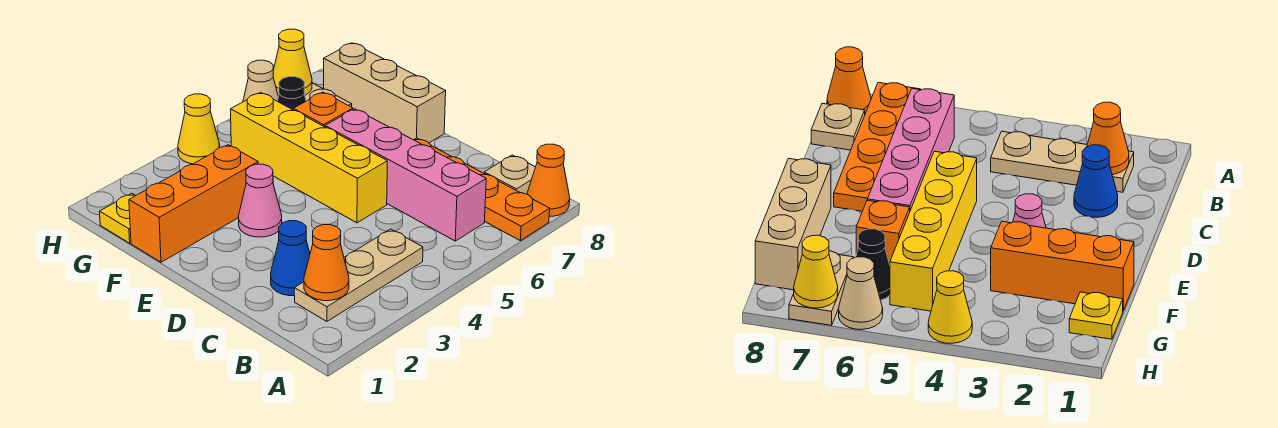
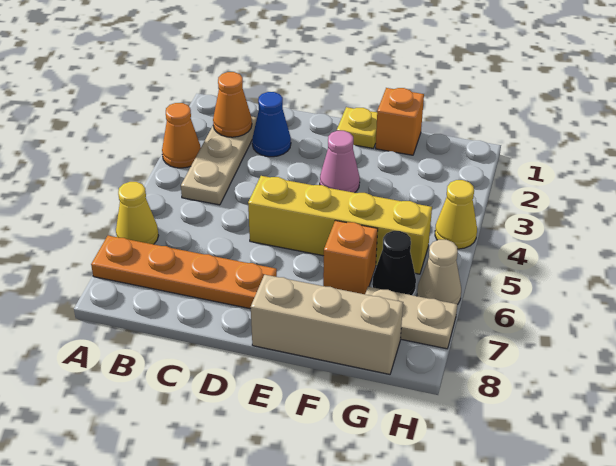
orange cone A8 level 1 -> orange cone A3 level 1
pink brick B6:E6 level 1 -> none
tan plate B8 level 1 -> none
orange brick F1:F3 level 1 -> orange brick F1 level 1
yellow plate G1 level 1 -> yellow plate E1 level 1
yellow cone H7 level 2 -> yellow cone A6 level 1

